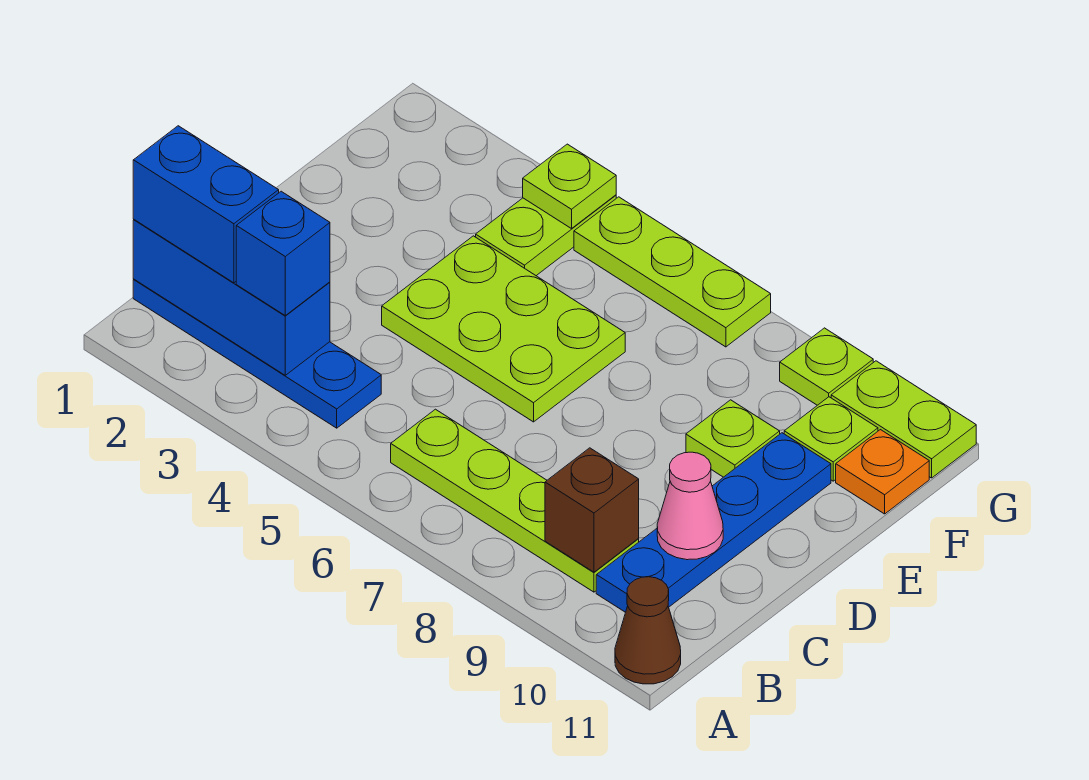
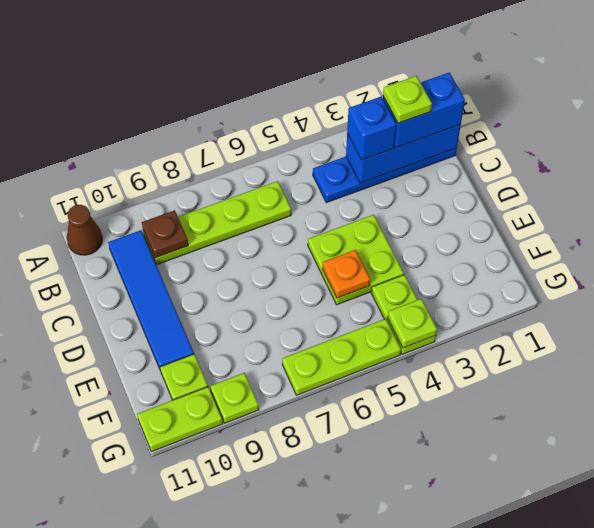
brown brick B9 level 2 -> brown plate B9 level 2
blue plate B10:E10 level 1 -> blue tile B10:E10 level 1
pink cone C10 level 2 -> none
lime plate D4:E6 level 1 -> lime plate D4:E5 level 1
lime plate E9 level 1 -> lime plate B2 level 4
orange plate F11 level 1 -> orange plate E5 level 2

